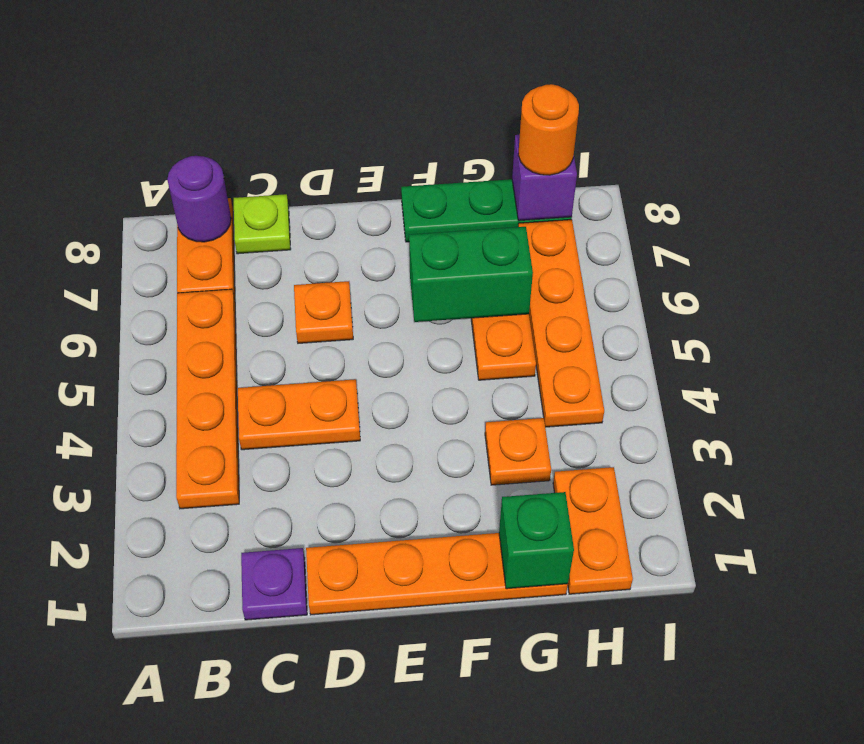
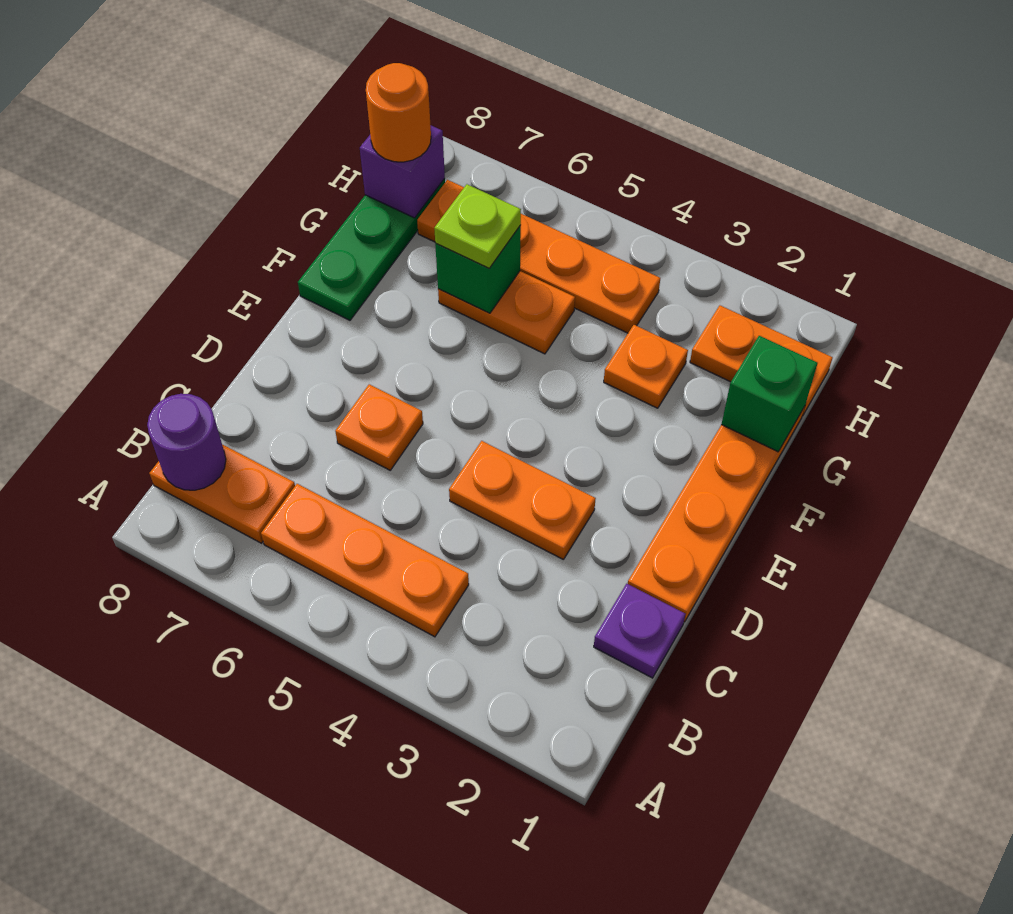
orange plate B3:B6 level 1 -> orange plate B4:B6 level 1
orange plate C4:D4 level 1 -> orange plate D3:D4 level 1
lime plate C8 level 1 -> lime plate G6 level 3
green brick F6:G6 level 2 -> green brick G6 level 2

